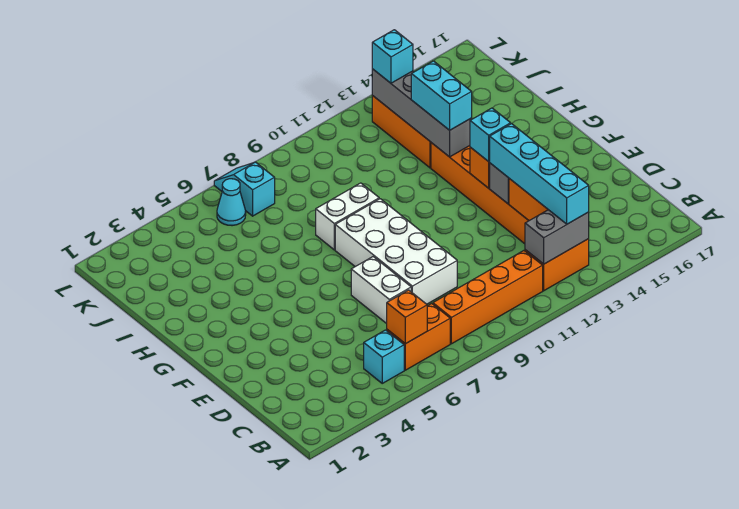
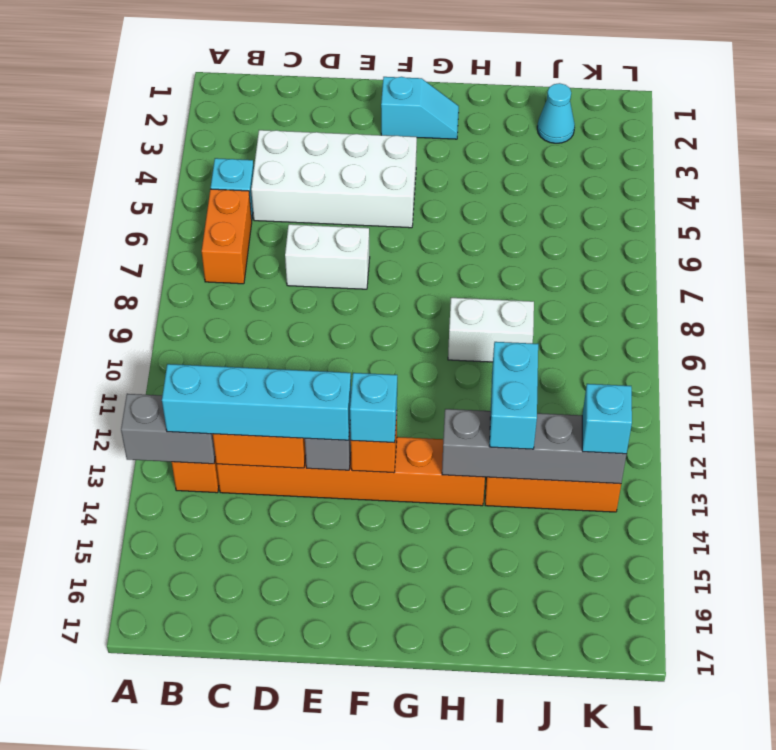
orange brick B6 level 2 -> none
orange brick B8:B11 level 1 -> none
grey brick B12:B13 level 2 -> grey brick A13:B13 level 2
white brick D8:G9 level 1 -> white brick C4:F5 level 1
white brick H8:H9 level 1 -> white brick H9:I9 level 1
cyan brick H13:I13 level 3 -> cyan brick I12:I13 level 3
cyan cone K6 level 1 -> cyan cone J2 level 1
cyan slope K7:L7 level 1 top K -> cyan slope F2:G2 level 1 top F

